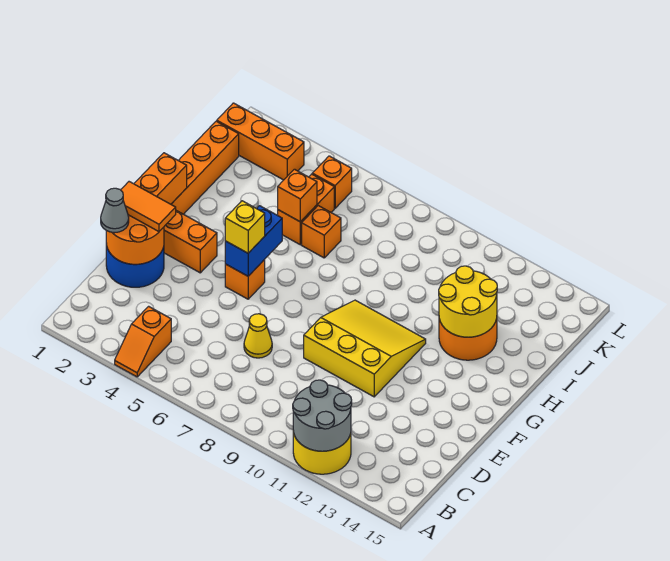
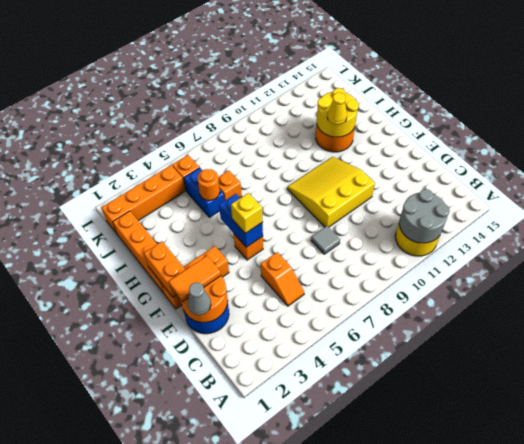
orange slope A4:B4 level 1 top B -> orange slope C5:D5 level 1 top D
yellow cone D7 level 1 -> yellow cone H12 level 3
none -> grey tile D8 level 1
orange brick I5:J5 level 1 -> blue brick I5:J5 level 1
orange brick I5 level 2 -> orange round brick I5 level 2
orange brick K1:K3 level 1 -> orange brick K1:K4 level 1

